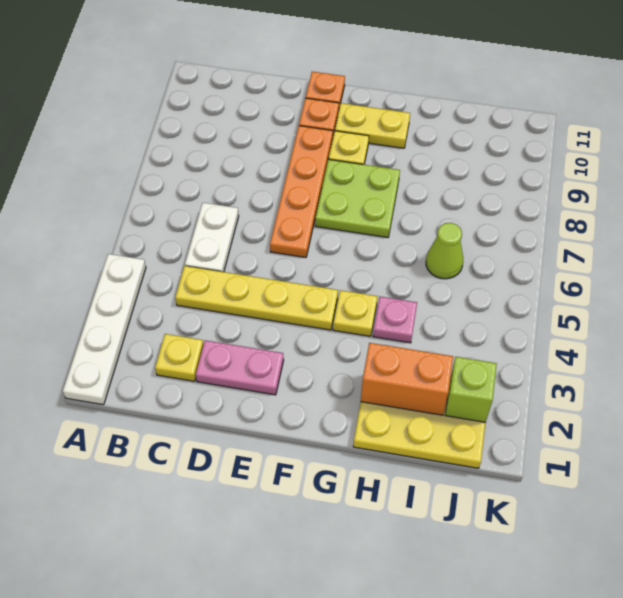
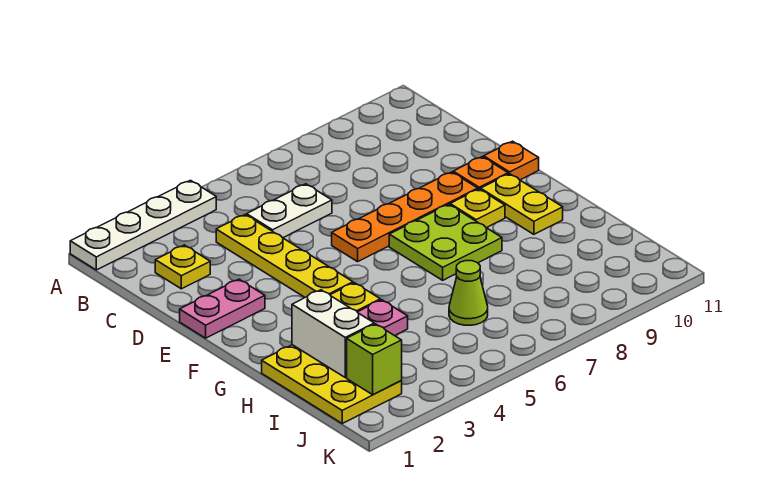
pink plate D2:E2 level 1 -> pink plate E1:E2 level 1
orange brick H2:I2 level 2 -> white brick H2:I2 level 2

